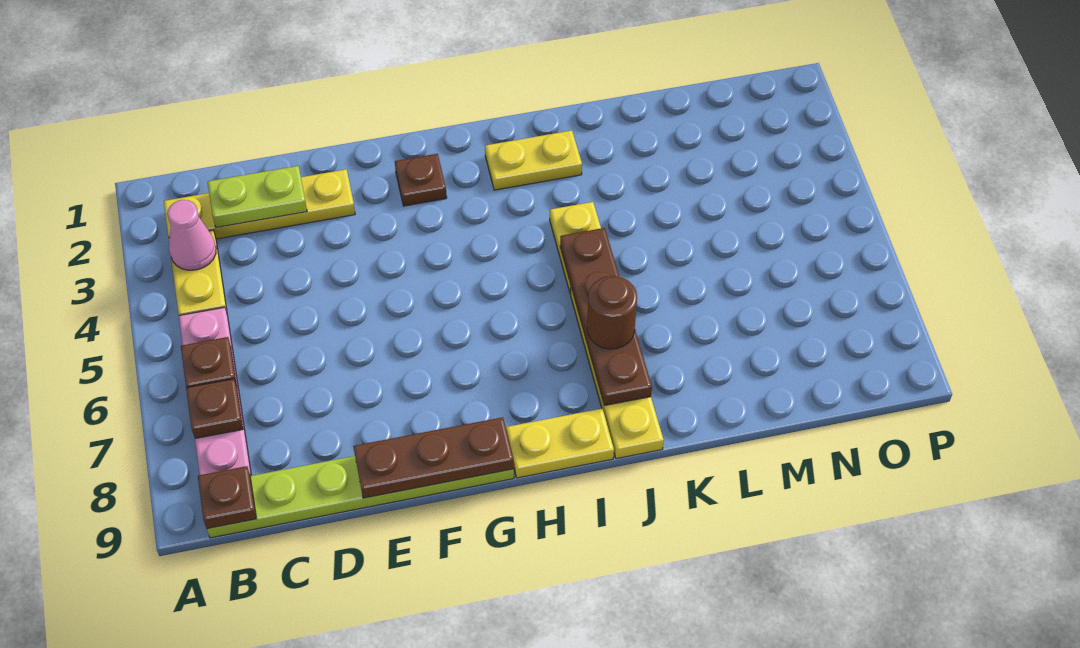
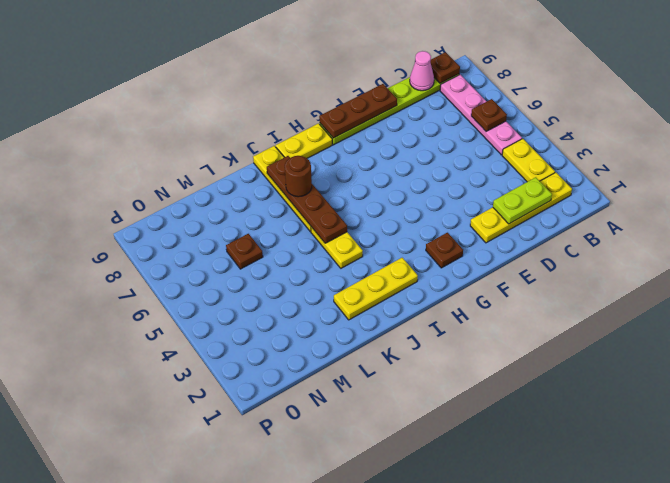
pink cone B3 level 2 -> pink cone C9 level 2
brown plate B7 level 2 -> brown plate M6 level 1
yellow plate I2:J2 level 1 -> yellow plate I2:K2 level 1

